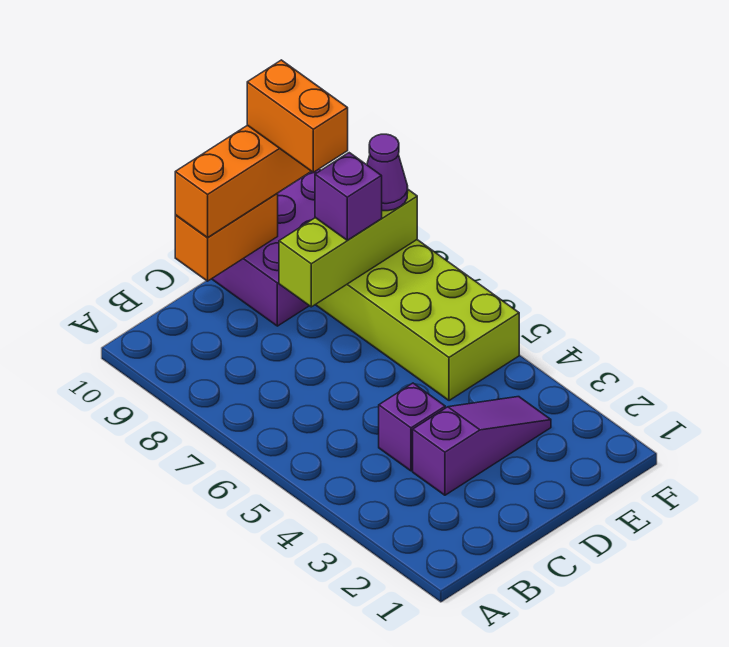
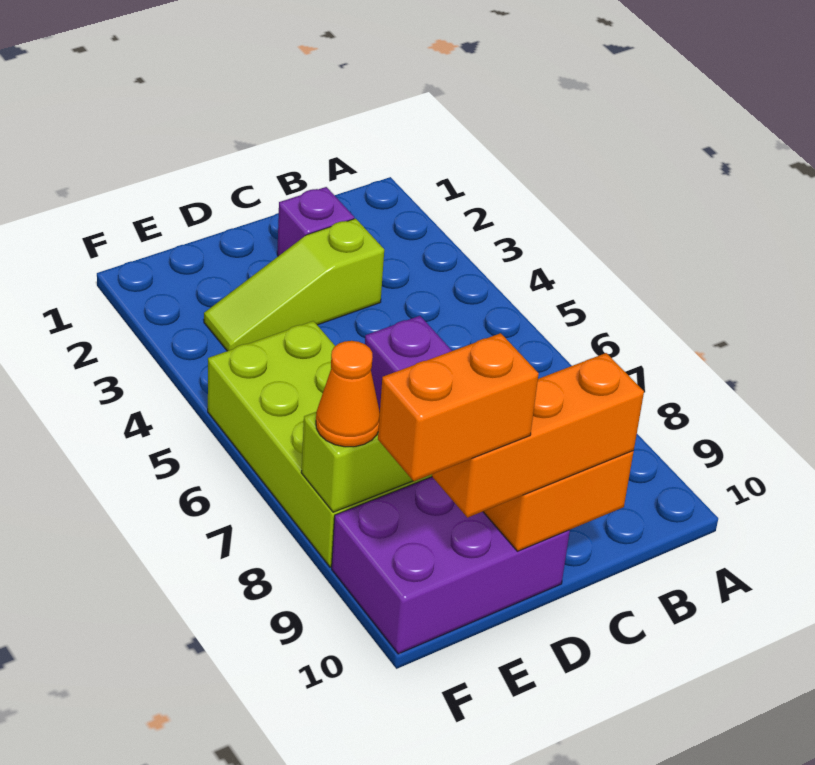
purple slope C3:E3 level 1 top C -> lime slope C3:E3 level 1 top C
purple brick C4 level 1 -> purple brick C2 level 1
orange brick E9:E10 level 4 -> orange brick E10:F10 level 4
purple cone F8 level 3 -> orange cone F8 level 3

